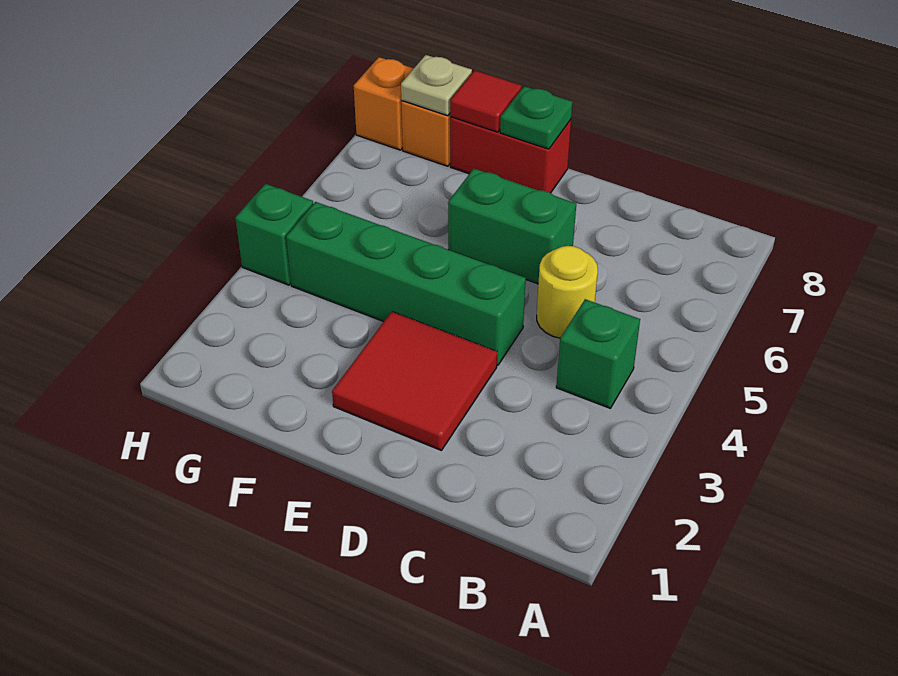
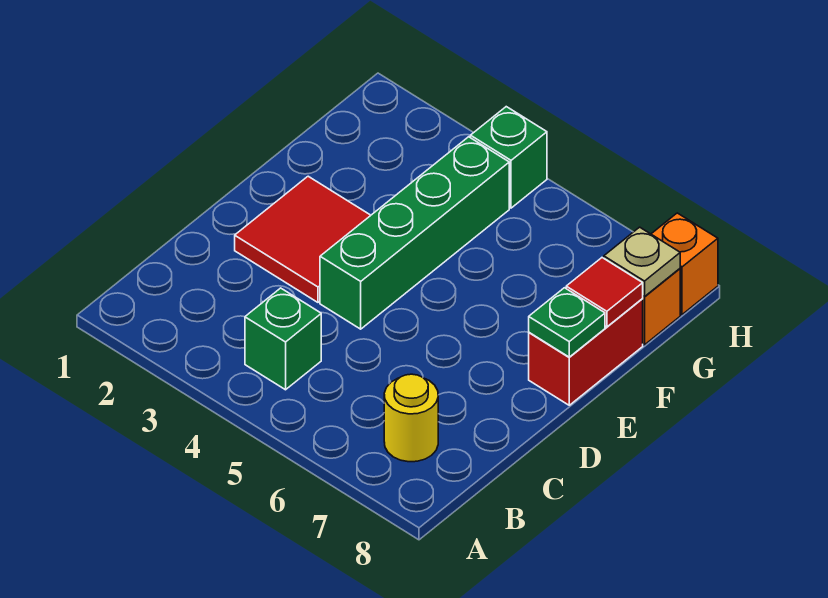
yellow round brick C5 level 1 -> yellow round brick B7 level 1
green brick D6:E6 level 1 -> none

